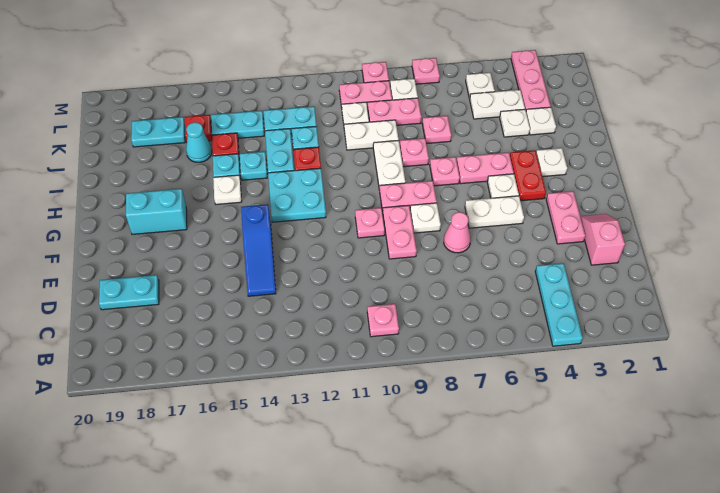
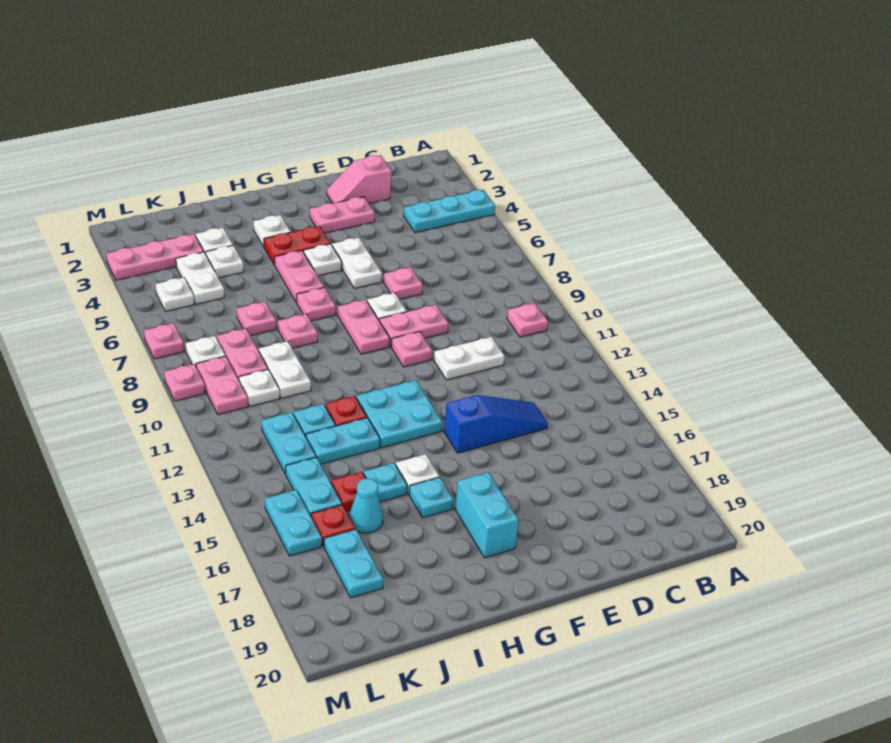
cyan plate D18:D19 level 1 -> cyan plate L15:L16 level 1
pink cone E7 level 1 -> pink plate E7 level 1
white plate H9:I9 level 1 -> white plate D11:E11 level 1
cyan plate I14 level 1 -> cyan plate H16 level 1

